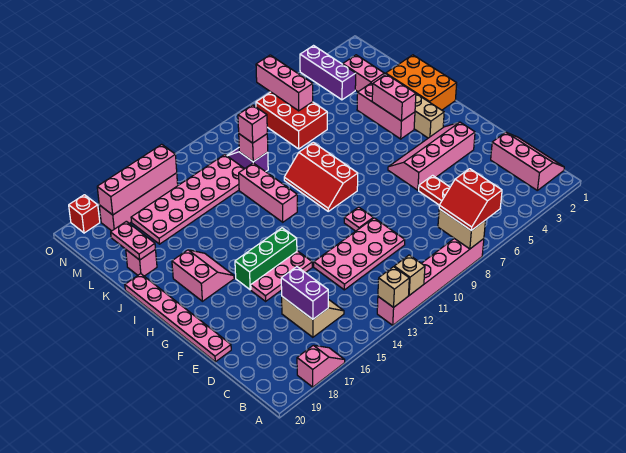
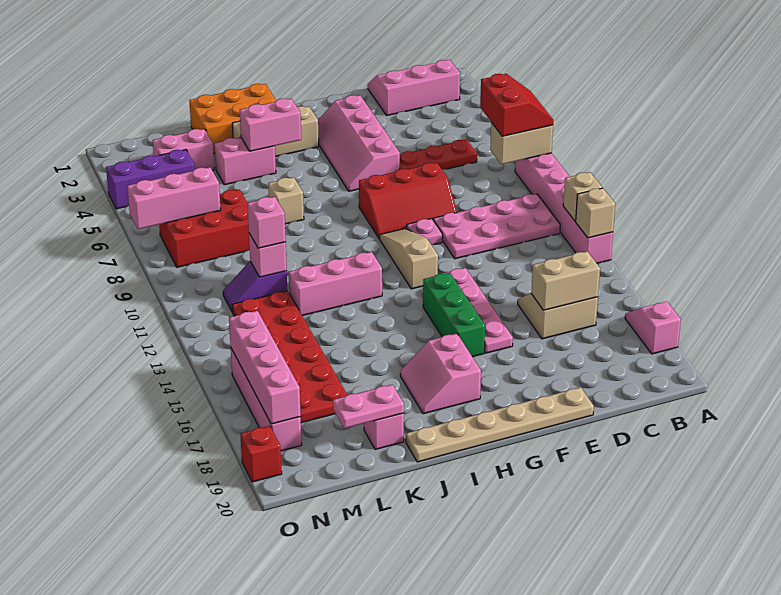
red slope A7:B8 level 3 top 7 -> red slope A7:B8 level 3 top B
purple brick C16:D16 level 2 -> tan brick C16:D16 level 2
pink plate D10:E13 level 1 -> pink plate B10:E11 level 1
pink plate E20:J20 level 1 -> tan plate E20:J20 level 1
pink plate F14:F16 level 1 -> pink plate F13:F16 level 1
none -> tan slope G10:G12 level 1 top 12
red slope H9:J10 level 1 top 9 -> red slope E8:G9 level 1 top 8
pink slope H17:I18 level 1 top 18 -> pink slope H17:I18 level 1 top H
pink brick I4:K4 level 1 -> pink brick J4:K4 level 1
none -> tan brick J7 level 1
pink plate L12:M17 level 1 -> red plate L12:M17 level 1

